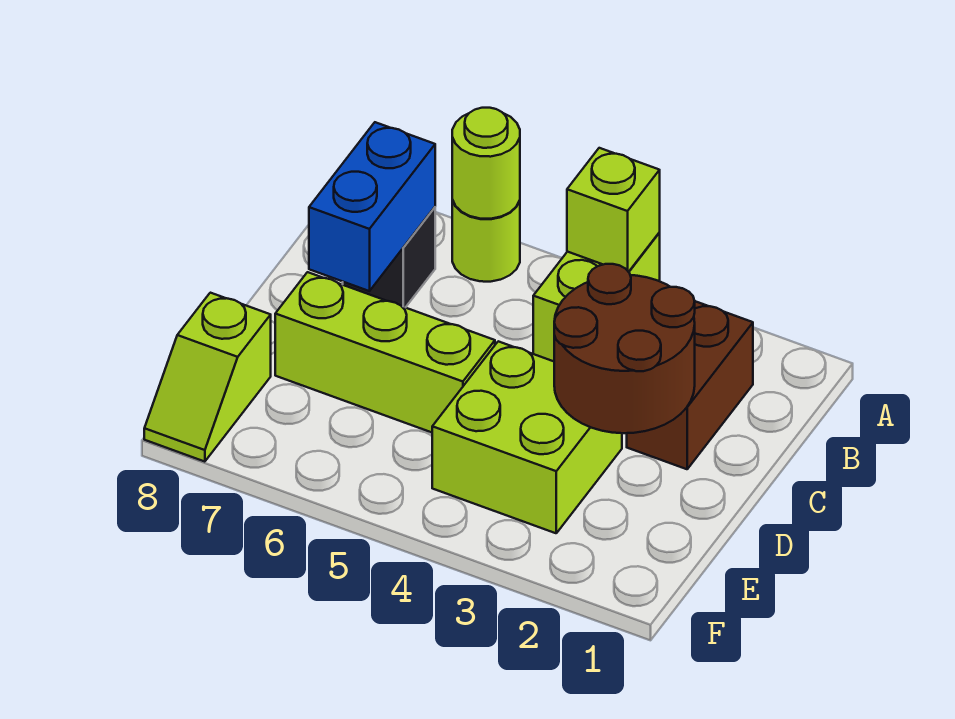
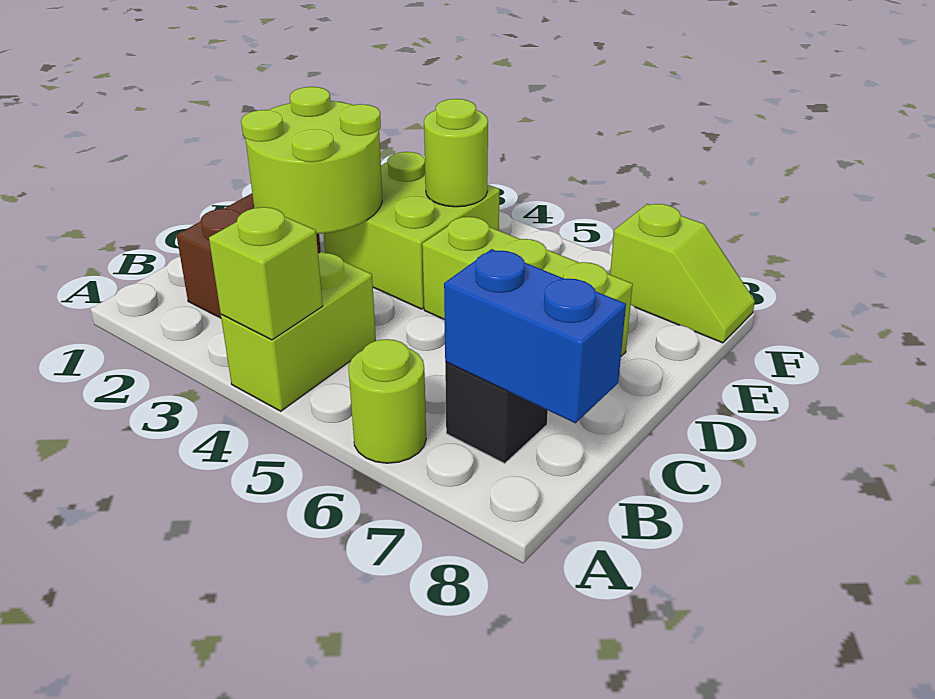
lime round brick A6 level 2 -> lime round brick E4 level 2
blue brick B7:C7 level 2 -> blue brick B7:B8 level 2
brown round brick C2:D3 level 2 -> lime round brick C2:D3 level 2
lime slope E8:F8 level 1 top E -> lime slope F7:F8 level 1 top 7

